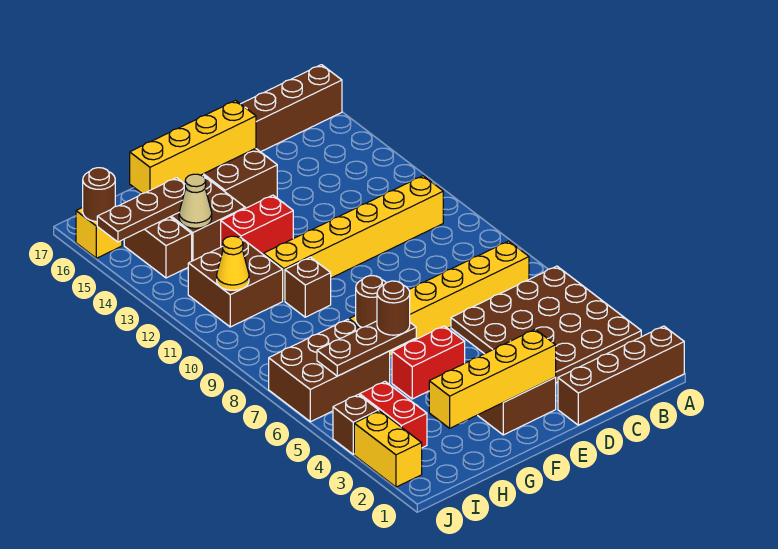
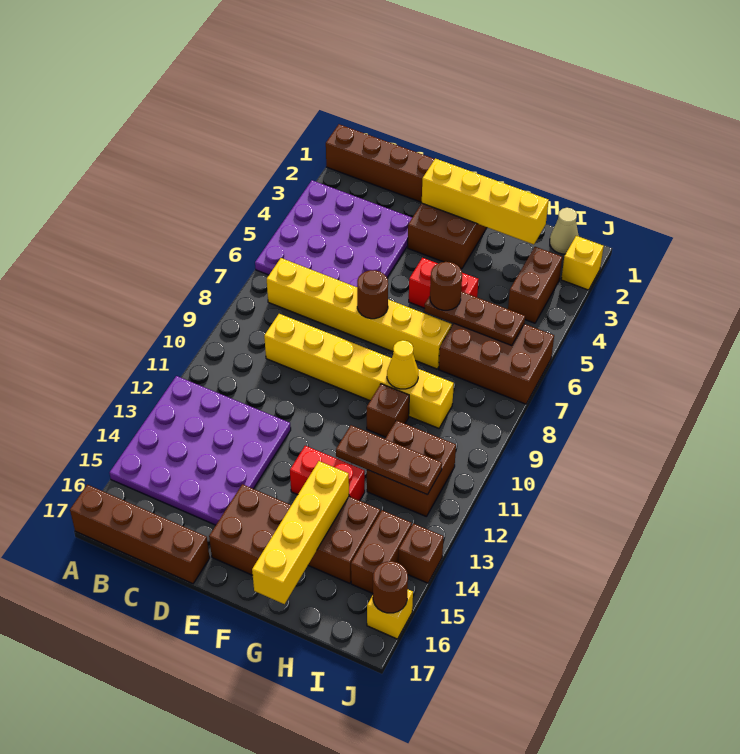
brown plate A3:D6 level 1 -> purple plate A3:D6 level 1
none -> purple plate A12:D15 level 1
yellow brick B11:G11 level 1 -> yellow brick C9:H9 level 1
yellow brick E16:H16 level 2 -> yellow brick G14:G17 level 2
brown round brick G7 level 2 -> brown round brick E7 level 2
tan cone H14 level 2 -> tan cone I1 level 1
brown plate H15:J15 level 2 -> brown plate G12:I12 level 2
red brick I3:I4 level 1 -> brown brick I3:I4 level 1
yellow cone I11 level 2 -> yellow cone G9 level 2
yellow brick J2:J3 level 1 -> yellow brick J2 level 1
brown brick J4 level 1 -> brown brick J14 level 1

